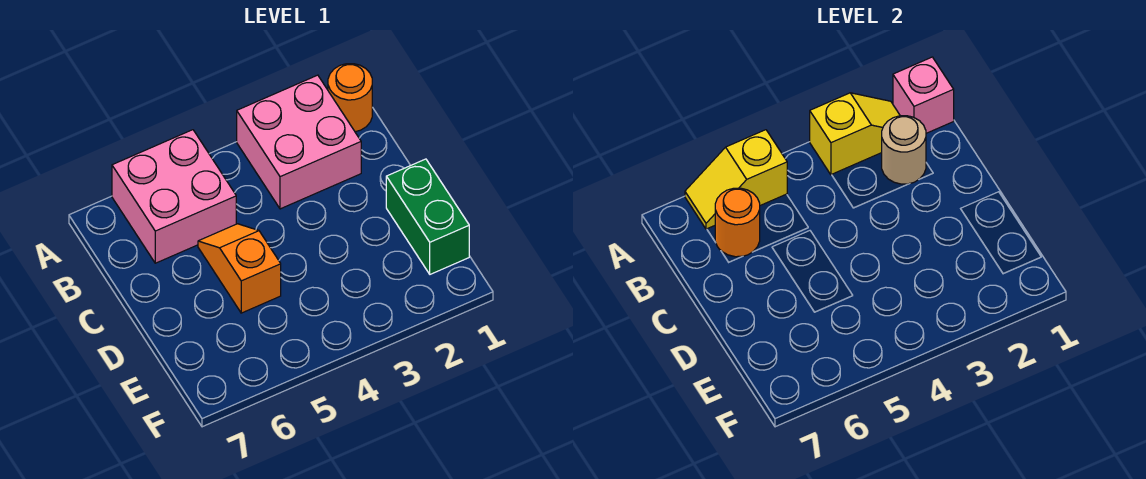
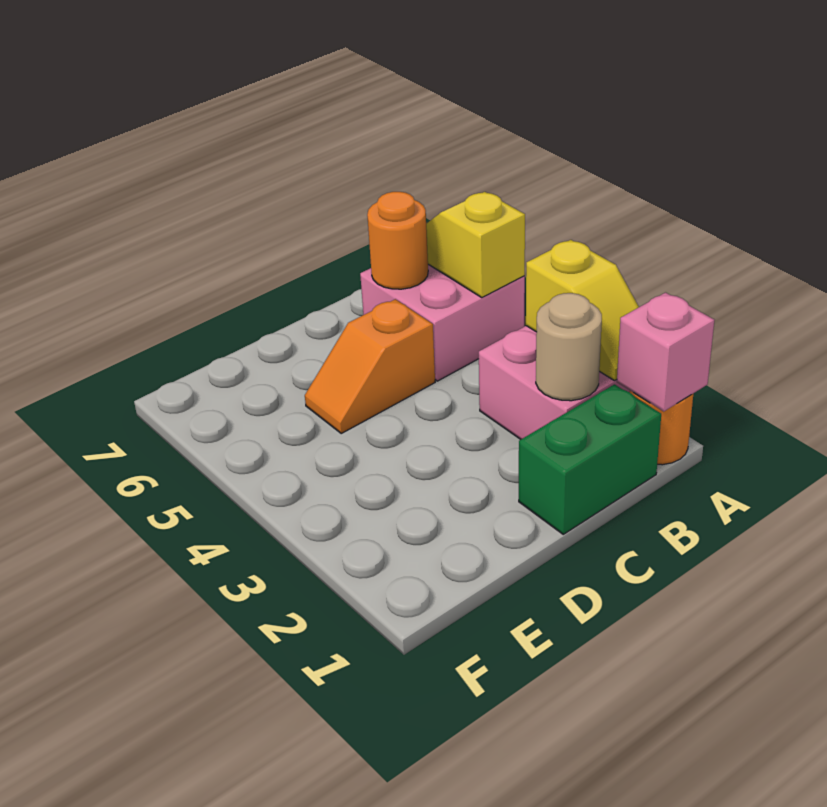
orange slope C5:D5 level 1 top D -> orange slope C5:D5 level 1 top C
green brick D1:E1 level 1 -> green brick B1:C1 level 1

